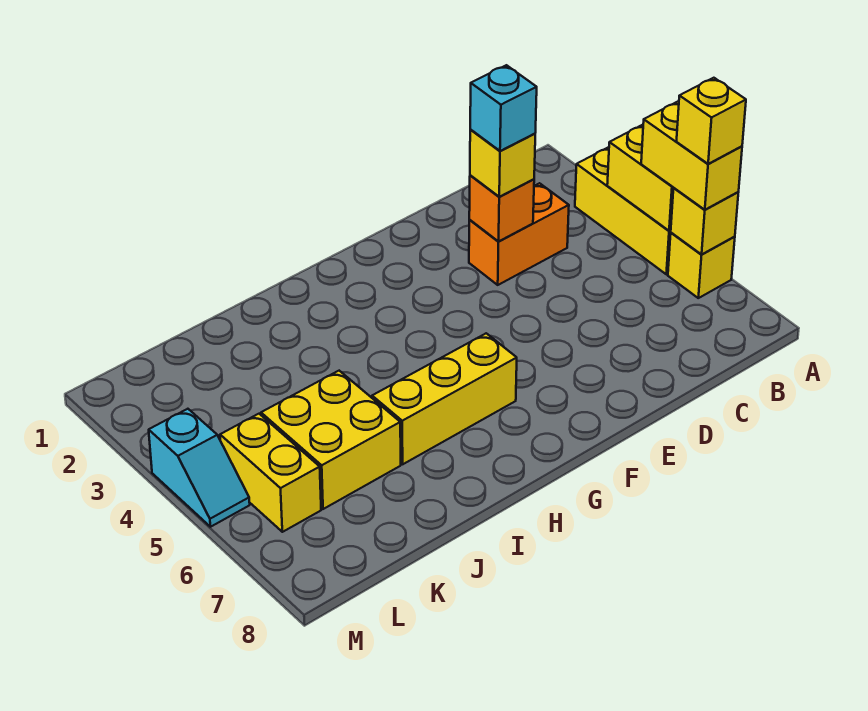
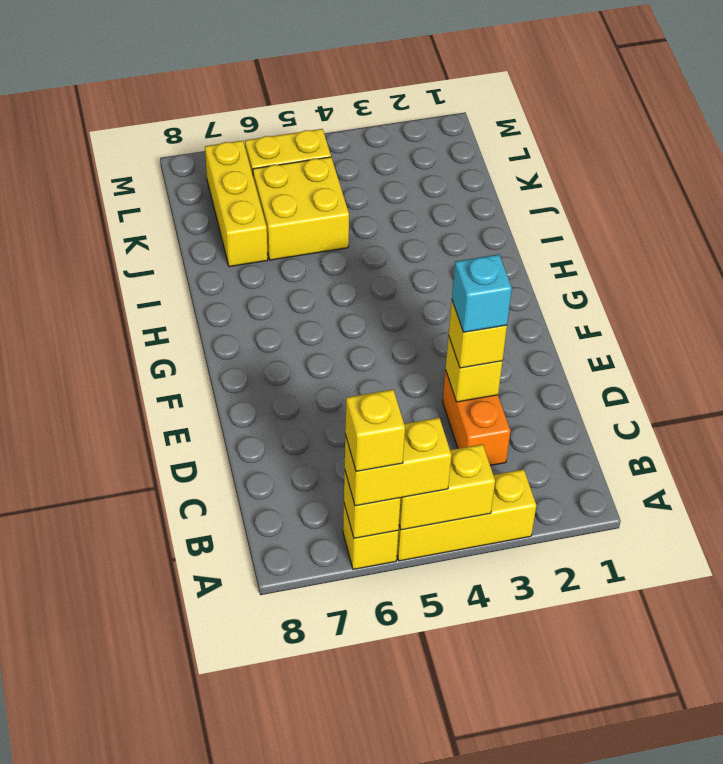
orange brick D3 level 2 -> yellow brick D3 level 2
yellow brick G6:I6 level 1 -> yellow brick J7:L7 level 1
cyan slope M4:M5 level 1 top 4 -> none

